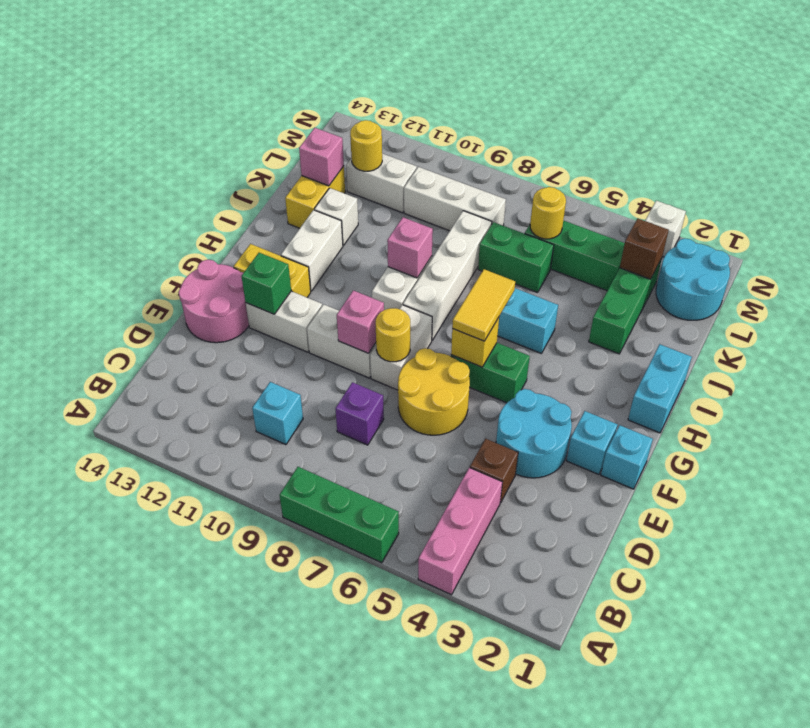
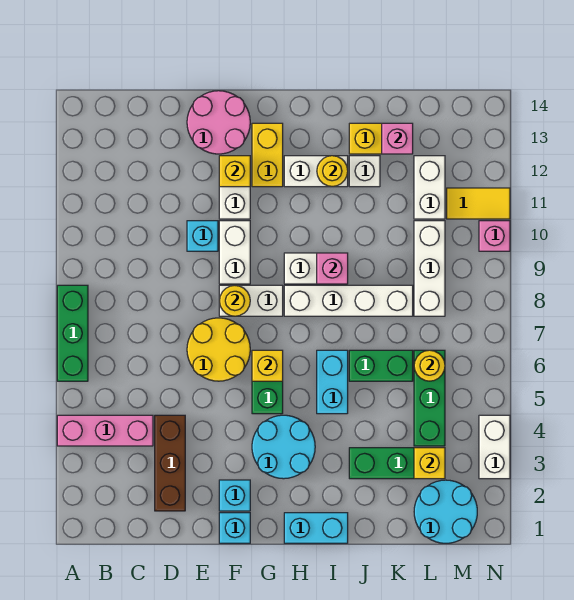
cyan brick C10 level 1 -> cyan brick E10 level 1
brown brick D4 level 1 -> brown brick D2:D4 level 1
purple brick D8 level 1 -> none
cyan round brick E3:F4 level 1 -> cyan round brick G3:H4 level 1
pink brick F9 level 2 -> pink brick N10 level 1
green brick F12 level 2 -> yellow brick F12 level 2
yellow tile G6:H6 level 3 -> yellow tile M11:N11 level 1
green brick K6:K7 level 1 -> green brick J6:K6 level 1
brown brick L3 level 2 -> yellow brick L3 level 2
yellow round brick L12 level 2 -> yellow round brick I12 level 2
white brick N3 level 1 -> white brick N3:N4 level 1

